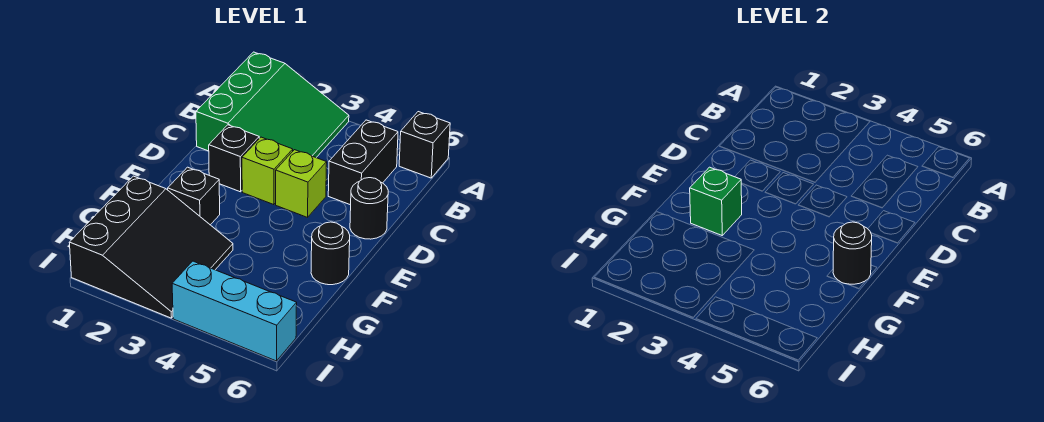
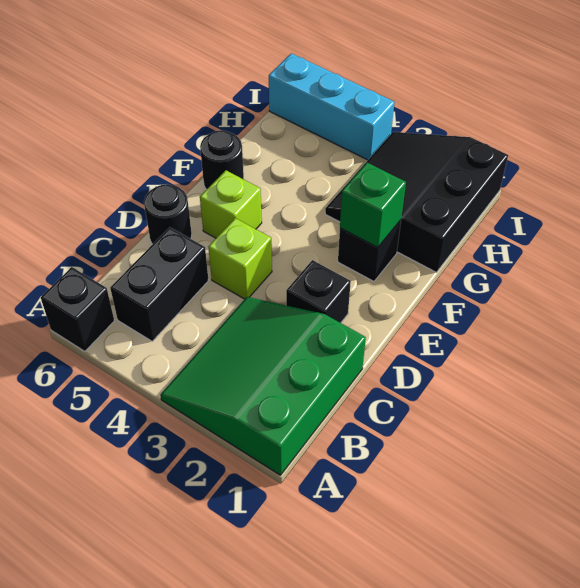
lime brick D3 level 1 -> lime brick E5 level 1
black round brick F6 level 2 -> none

